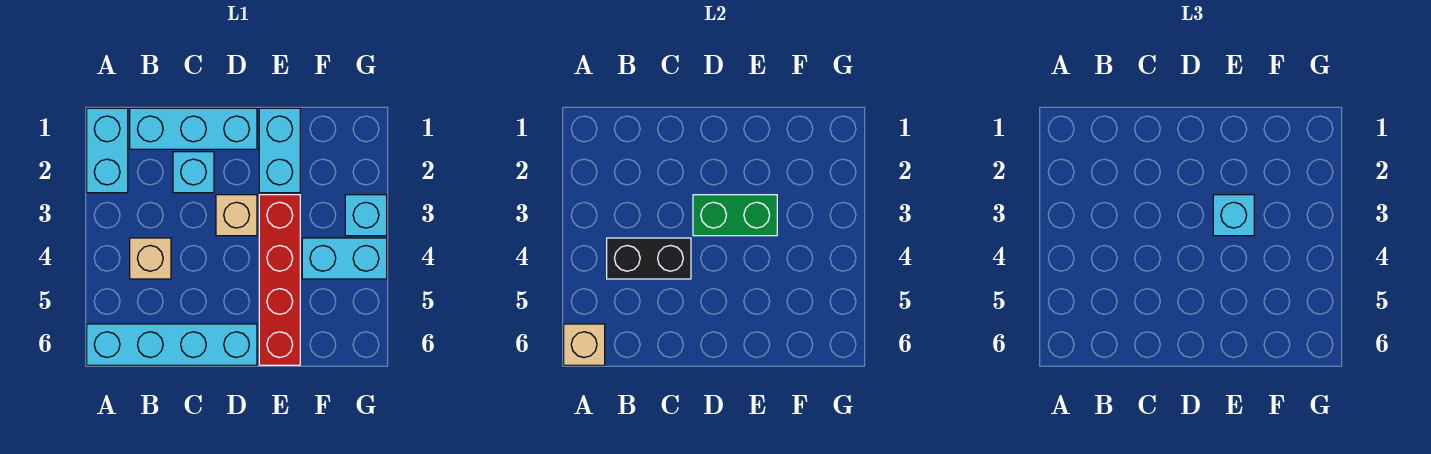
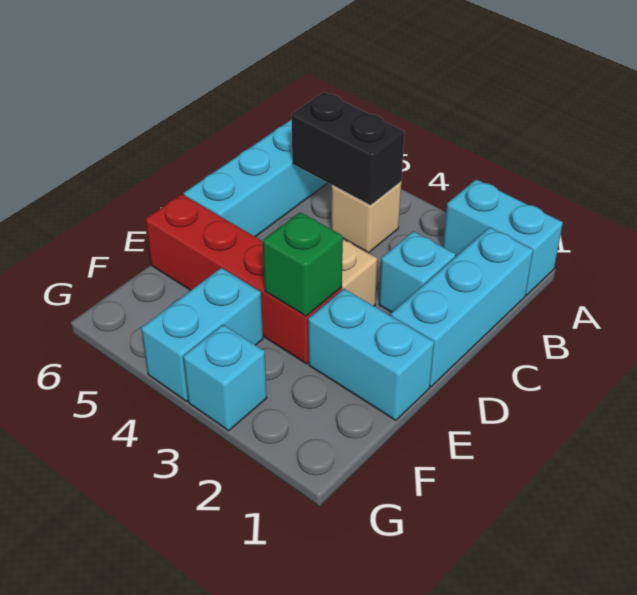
tan brick A6 level 2 -> none
black brick B4:C4 level 2 -> black brick B4:B5 level 2
green brick D3:E3 level 2 -> green brick E3 level 2
cyan brick E3 level 3 -> none

